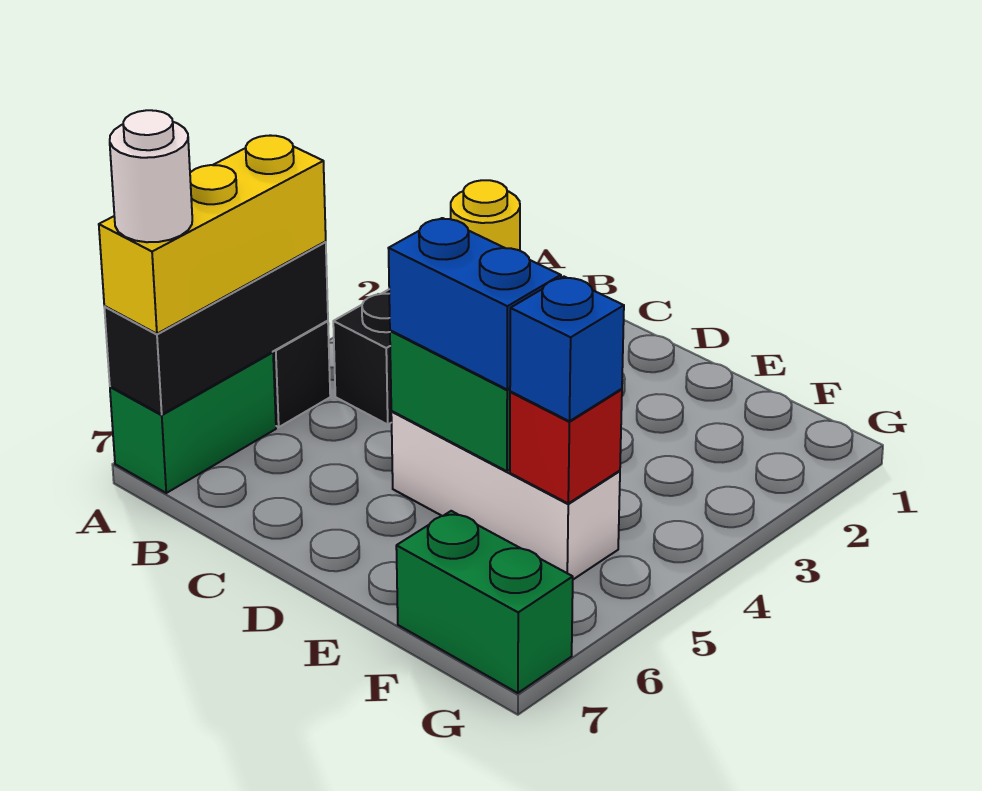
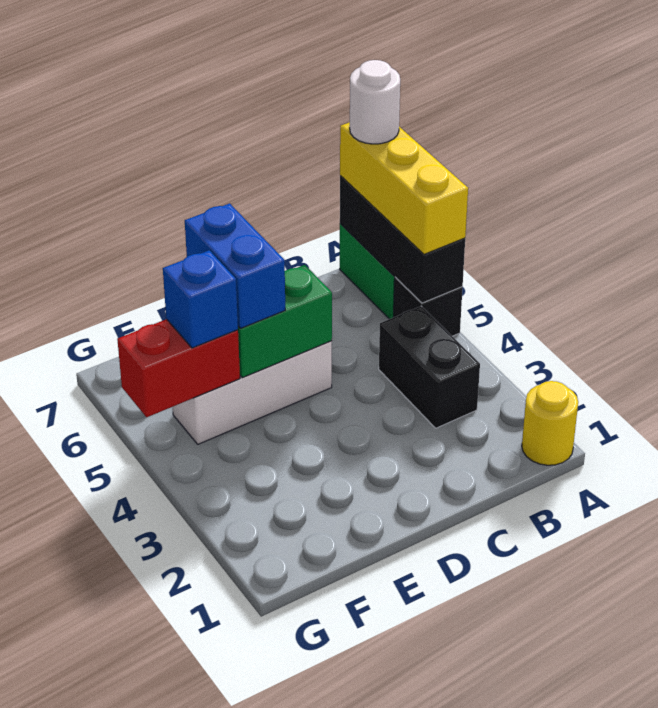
blue brick D5:E5 level 3 -> blue brick E5:E6 level 3
red brick F5 level 2 -> red brick F5:G5 level 2
green brick F7:G7 level 1 -> none

